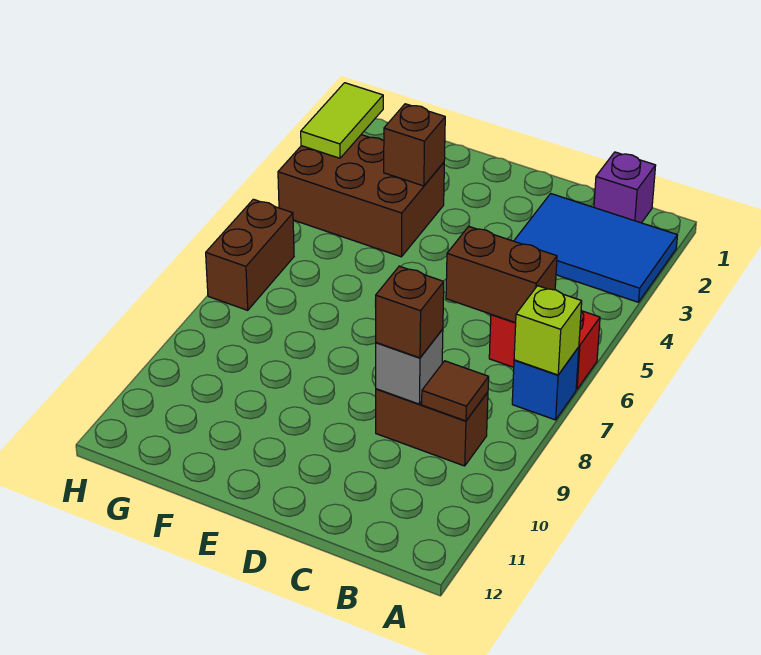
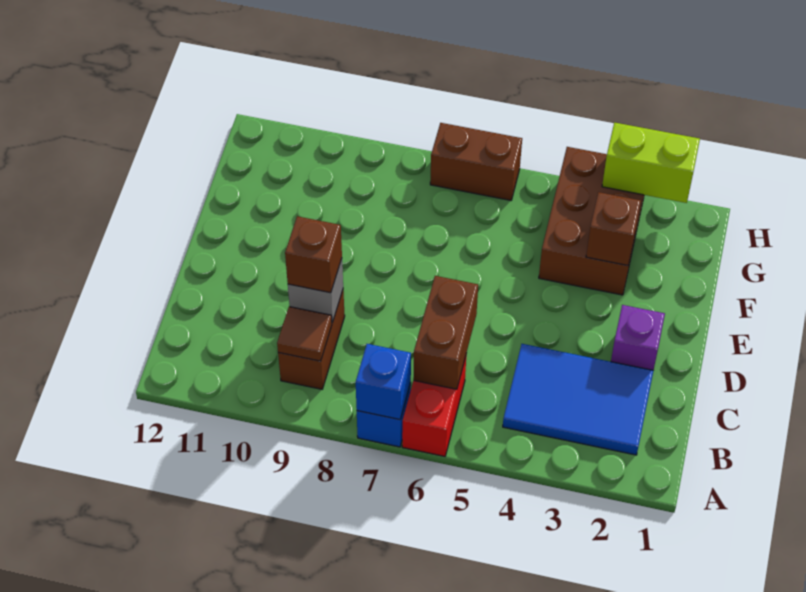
blue tile A2:C3 level 1 -> blue tile B2:C4 level 1
lime brick A7 level 2 -> blue brick A7 level 2
purple brick B1 level 1 -> purple brick D2 level 1
lime tile H2:H3 level 2 -> lime brick H2:H3 level 2

